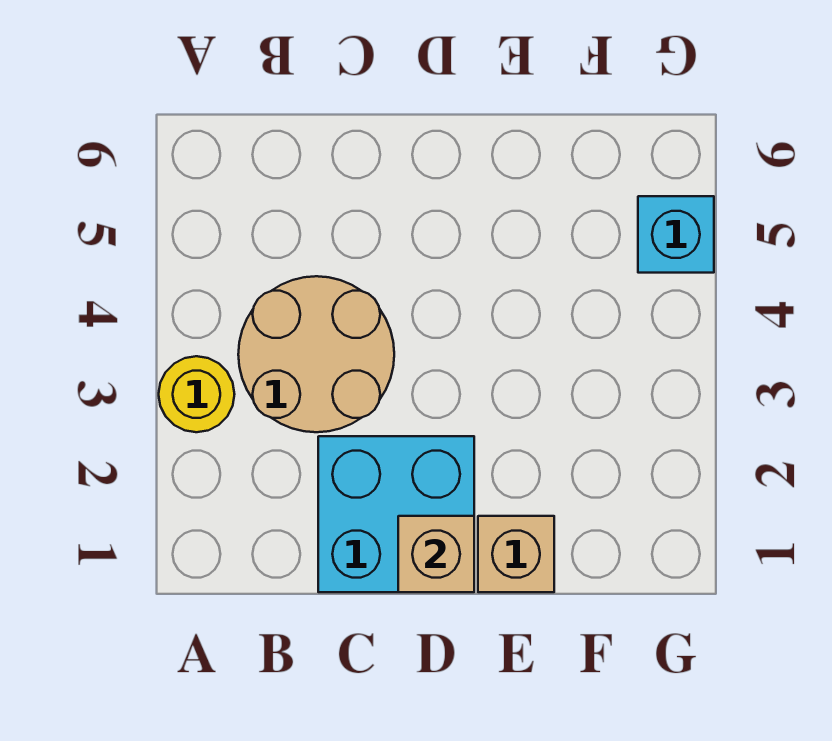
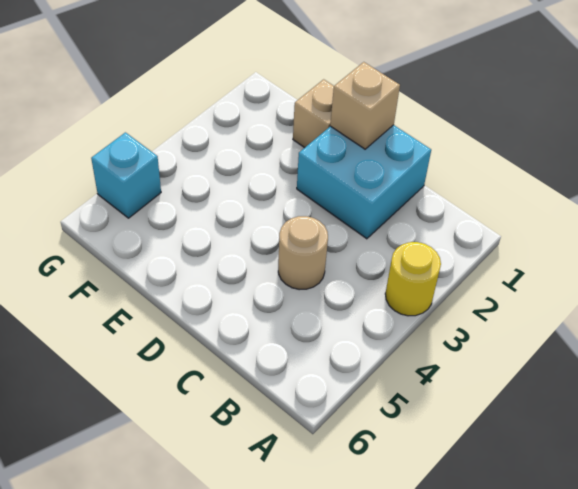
tan round brick B3:C4 level 1 -> tan round brick C4 level 1

